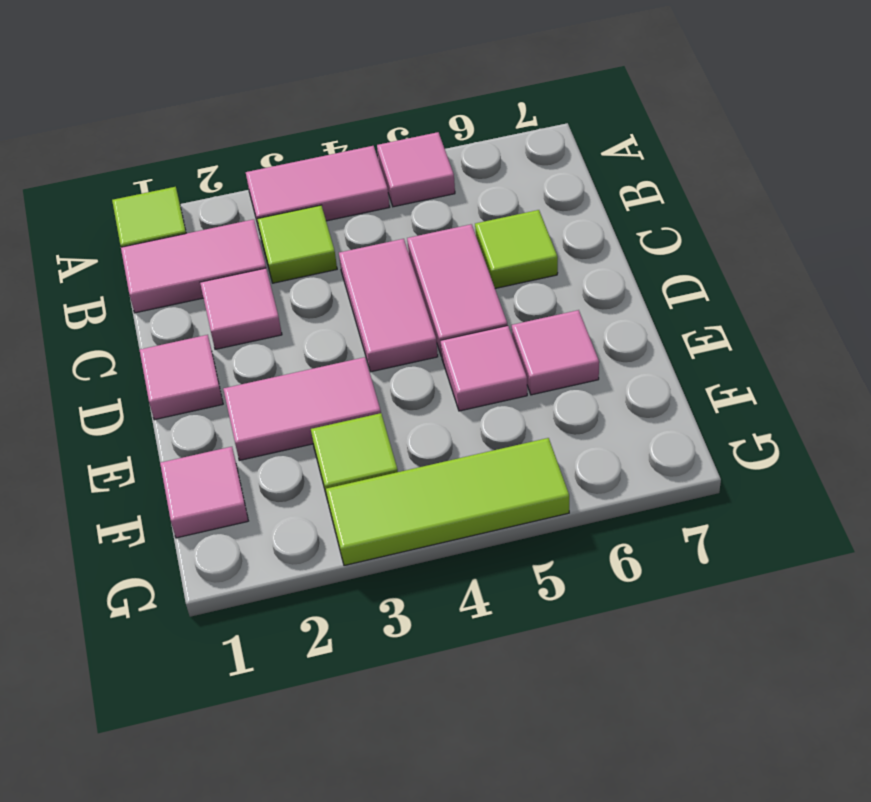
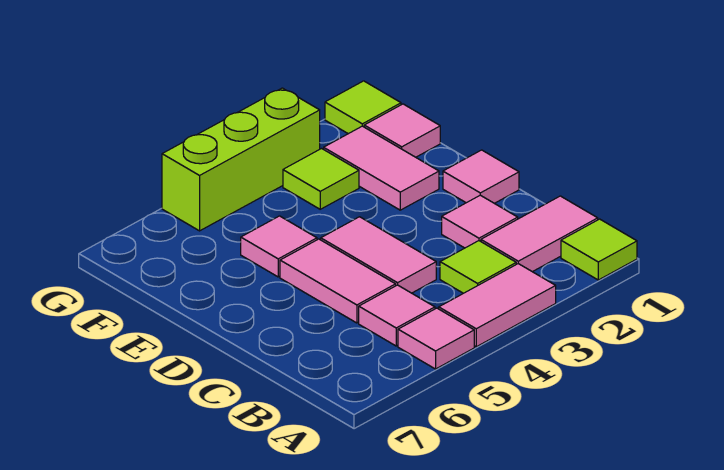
lime tile C6 level 1 -> lime tile G1 level 1
pink tile E2:E3 level 1 -> pink tile E2:F2 level 1
pink tile E6 level 1 -> pink tile B5 level 1
lime tile G3:G5 level 1 -> lime brick G3:G5 level 1

